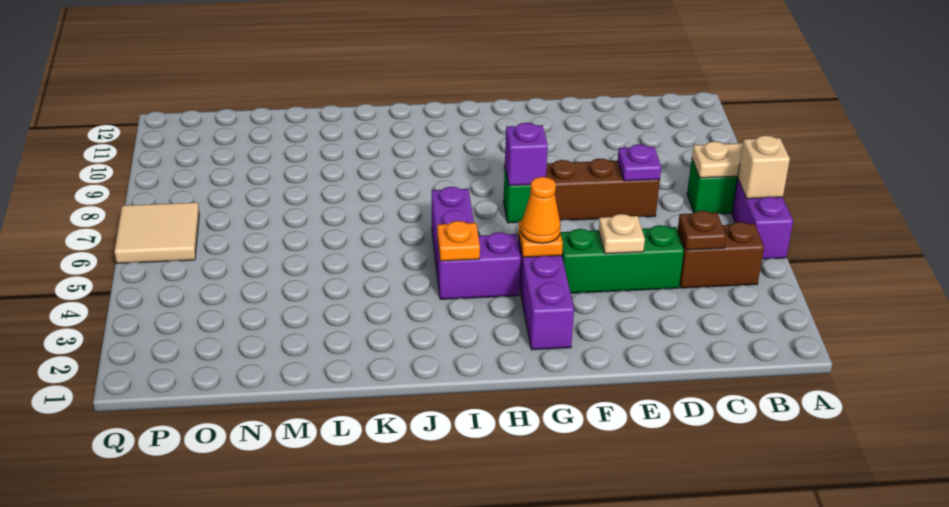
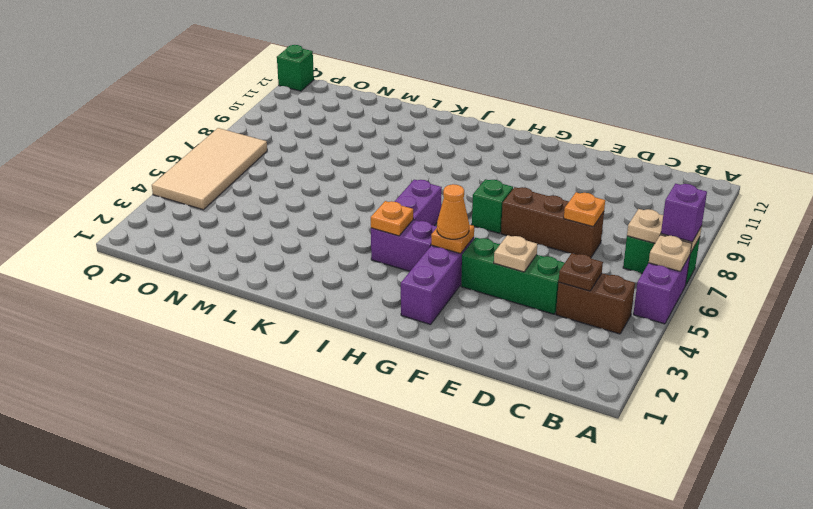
tan brick A6 level 2 -> tan plate A6 level 2
purple plate D7 level 2 -> orange plate D7 level 2
purple brick G7 level 2 -> purple brick A7 level 3
tan tile P6:Q7 level 1 -> tan tile P4:Q7 level 1
none -> green brick Q12 level 1

